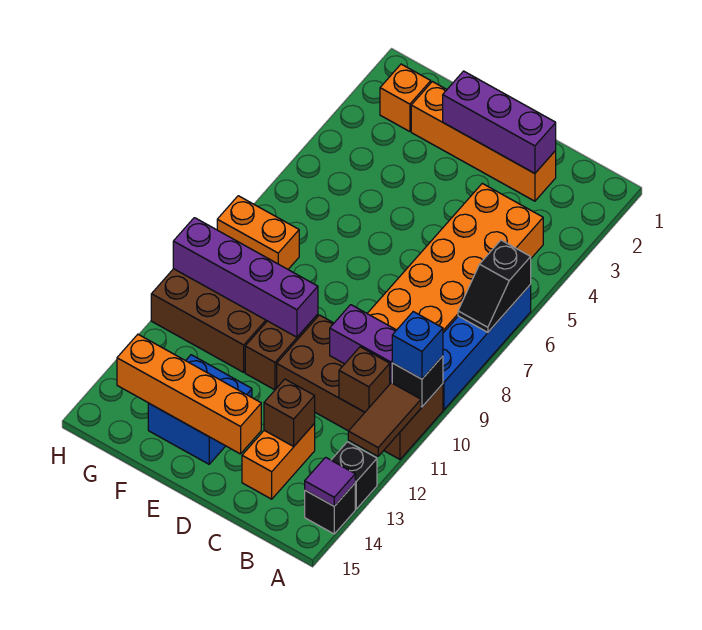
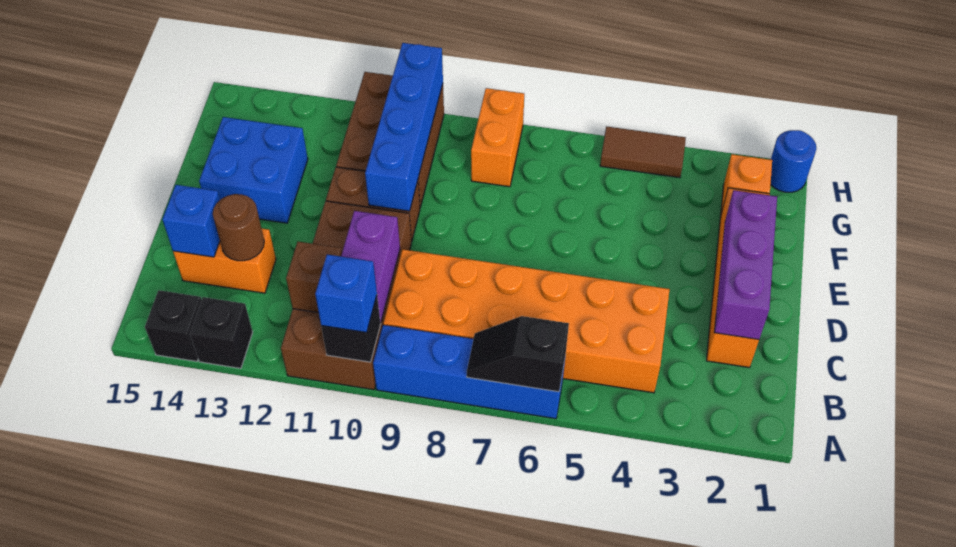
brown tile A11:A12 level 2 -> brown tile H4:H5 level 1
purple tile A14 level 2 -> none
brown brick C13 level 2 -> brown round brick C13 level 2
none -> blue brick C14 level 2
orange brick D14:G14 level 2 -> none
purple brick E10:H10 level 2 -> blue brick E10:H10 level 2
none -> blue round brick H1 level 1

